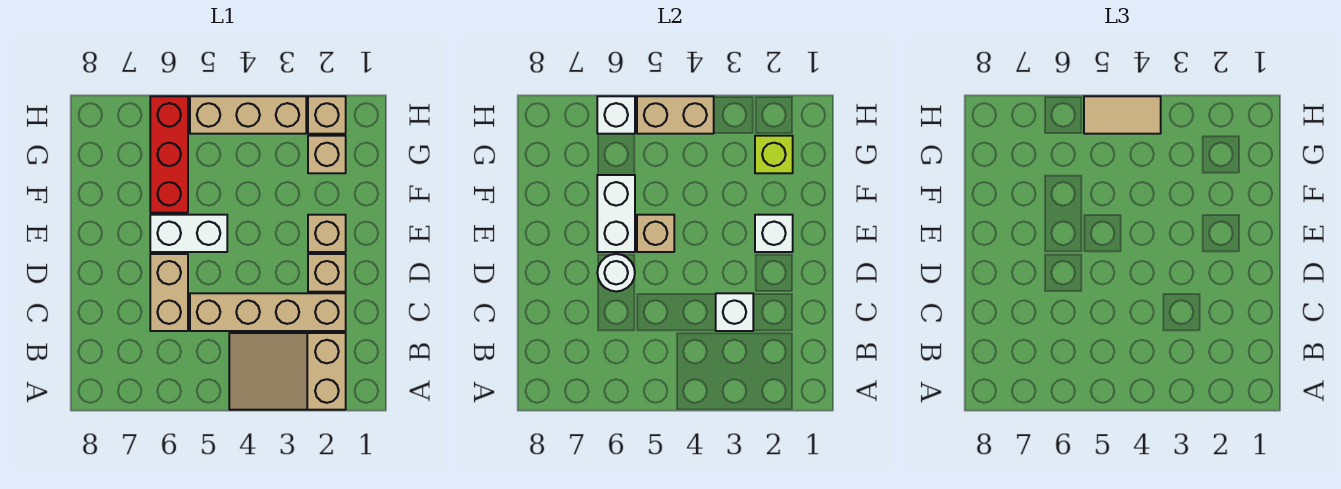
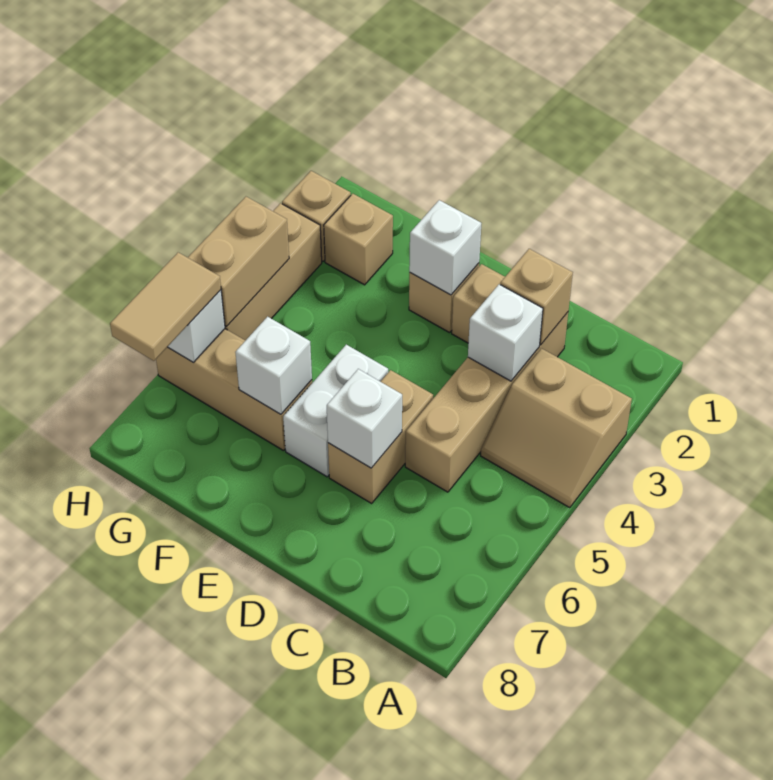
tan slope A2:B4 level 1 top 2 -> tan slope A3:B4 level 1 top 3
tan brick C6:D6 level 1 -> tan brick D5:D6 level 1
white round brick D6 level 2 -> white brick D6 level 2
tan brick E5 level 2 -> tan brick C2 level 2
white brick E6:F6 level 2 -> white brick F6 level 2
red brick F6:H6 level 1 -> tan brick F6:H6 level 1
lime brick G2 level 2 -> none
tan tile H4:H5 level 3 -> tan tile H6:H7 level 3

